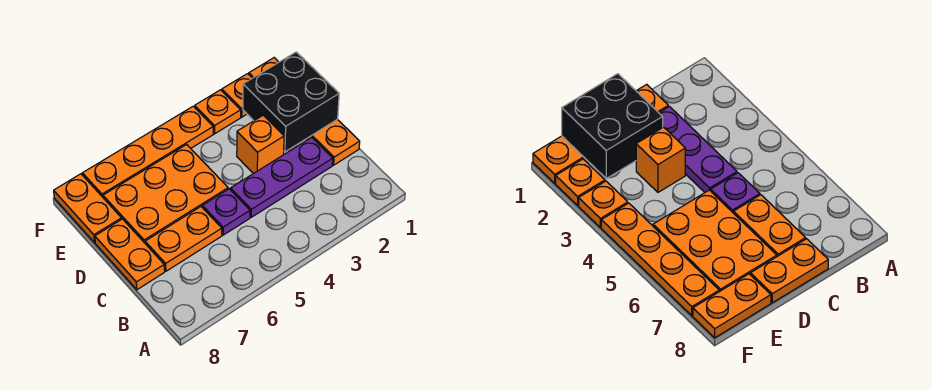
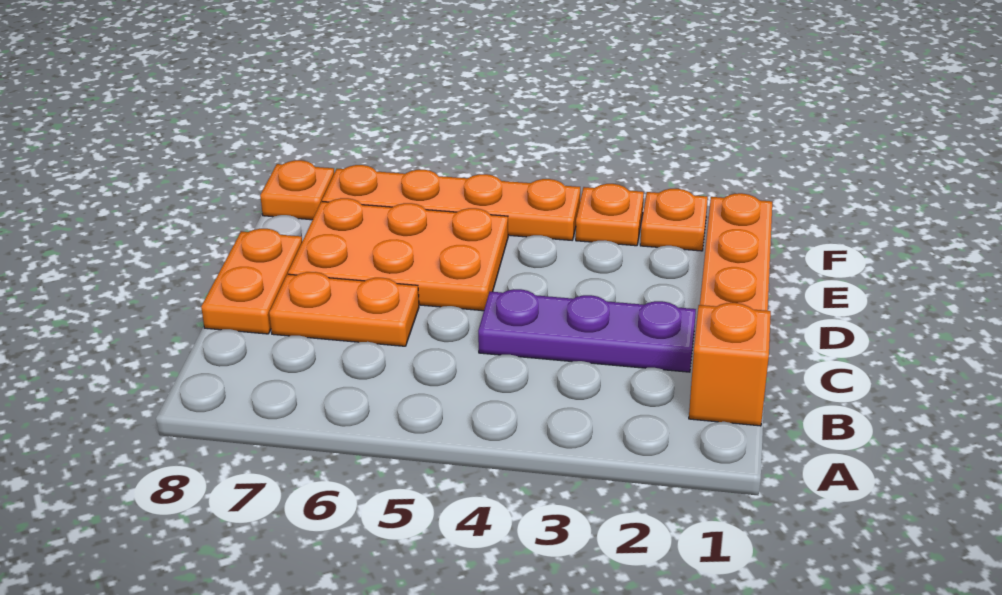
purple plate C5 level 1 -> none
black brick D1:E2 level 2 -> none
orange brick D3 level 1 -> orange brick B1 level 1
orange plate E8:F8 level 1 -> orange plate F8 level 1

